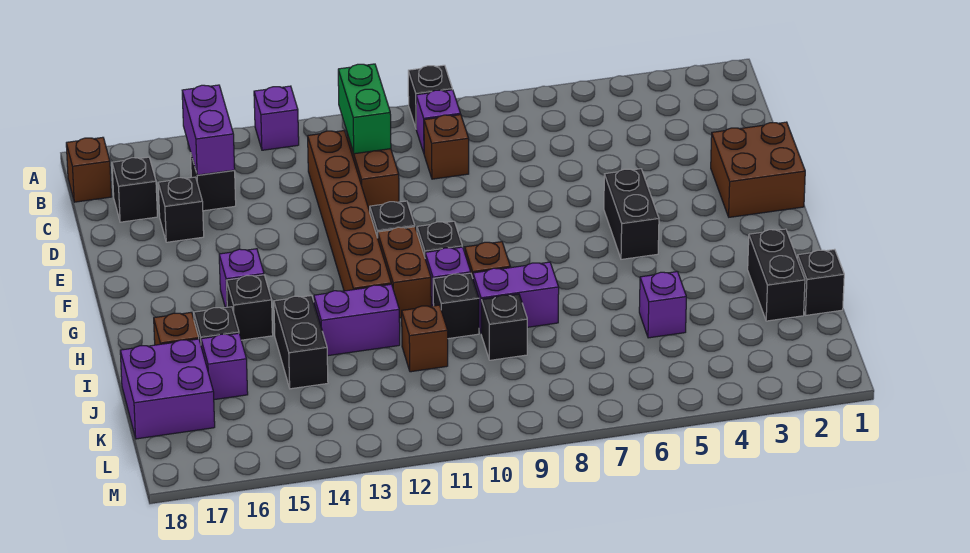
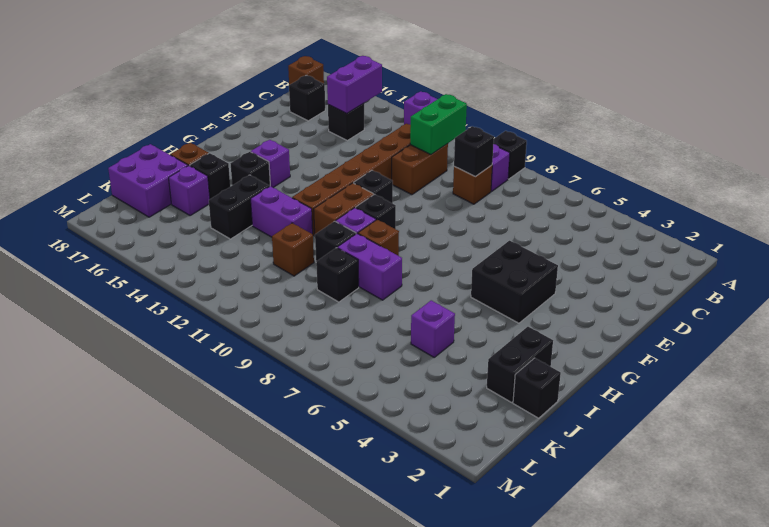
black brick D16 level 1 -> black brick C9 level 2
brown brick E1:F2 level 1 -> none
black brick F5:G5 level 1 -> black brick F4:G5 level 1

